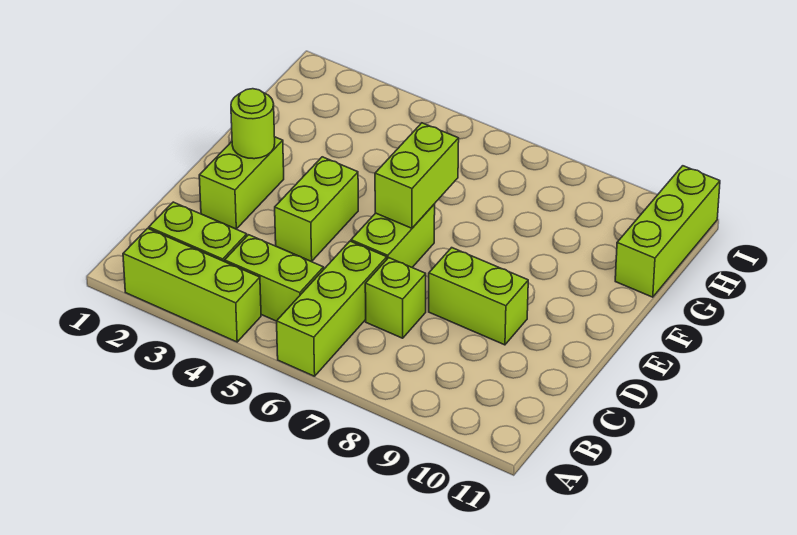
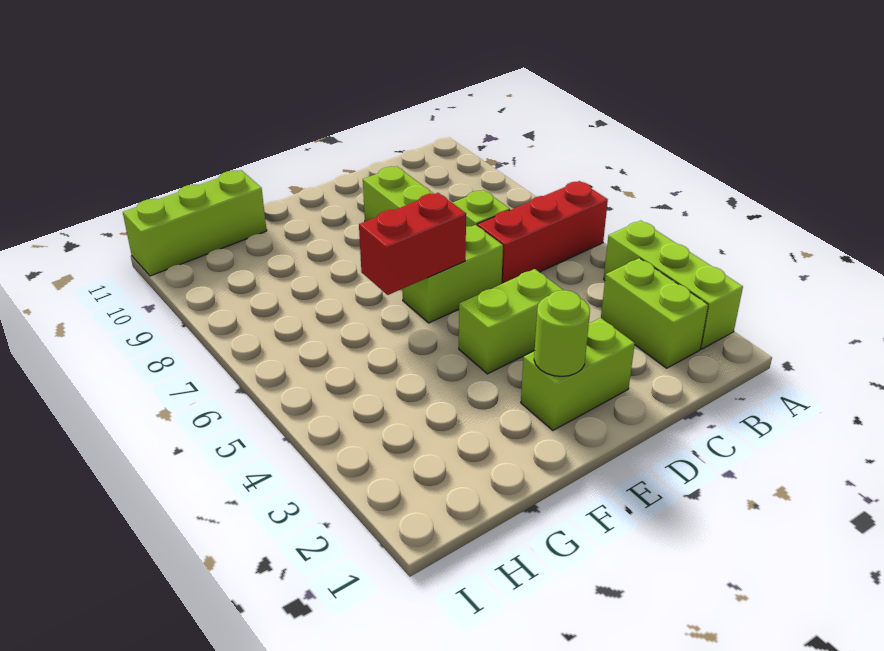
lime brick A6:C6 level 1 -> red brick A6:C6 level 1
lime brick B4:B5 level 1 -> none
lime brick E6:F6 level 2 -> red brick E6:F6 level 2

